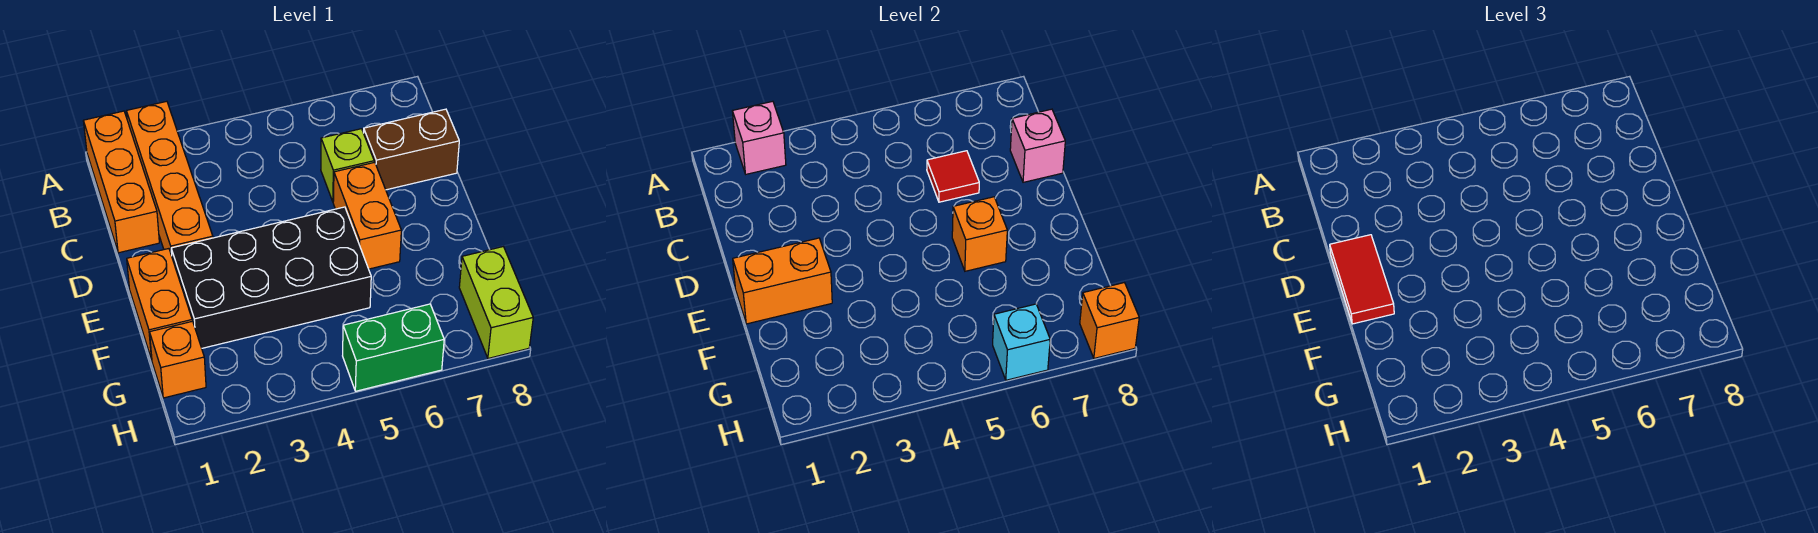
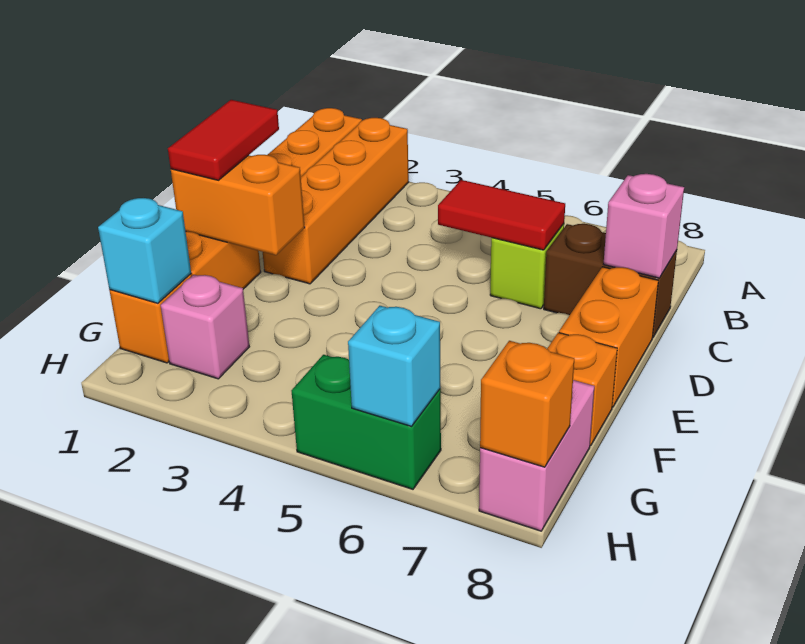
pink brick A2 level 2 -> pink brick G2 level 1
red tile C6 level 2 -> red tile C5:C6 level 2
orange brick D6:E6 level 1 -> orange brick D8:E8 level 1
black brick E2:F5 level 1 -> none
orange brick E6 level 2 -> orange brick F8 level 1
none -> cyan brick G1 level 2
lime brick G8:H8 level 1 -> pink brick G8:H8 level 1

